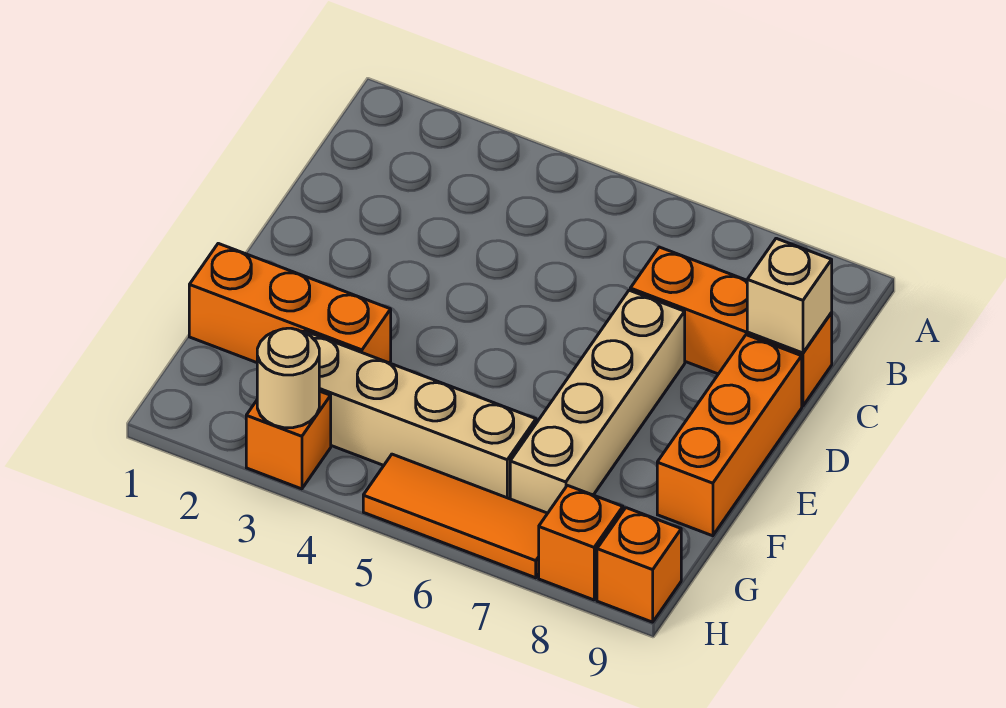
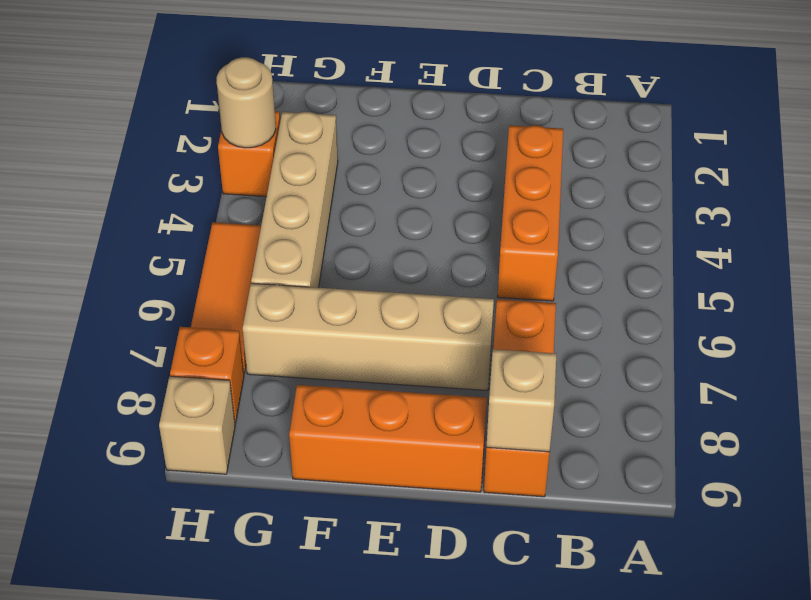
orange brick F1:F3 level 1 -> orange brick C3:C5 level 1
orange brick H9 level 1 -> tan brick H9 level 1

